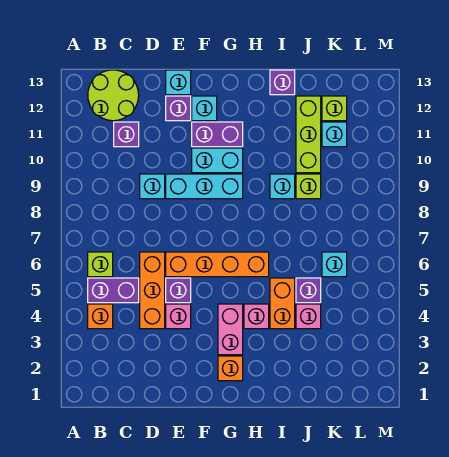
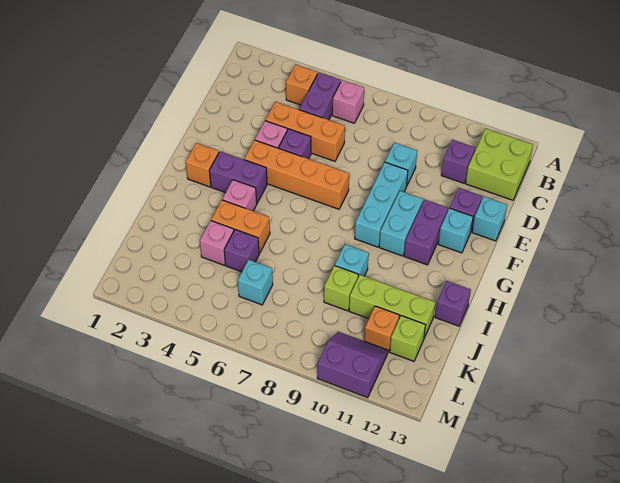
lime brick B6 level 1 -> pink brick B6 level 1
lime round brick B12:C13 level 1 -> lime brick B12:C13 level 1
orange brick E6:H6 level 1 -> orange brick F4:F7 level 1
pink brick G3:G4 level 1 -> purple brick G3:G4 level 1
cyan brick K11 level 1 -> orange brick K11 level 1
none -> purple slope L10:M11 level 1 top M

